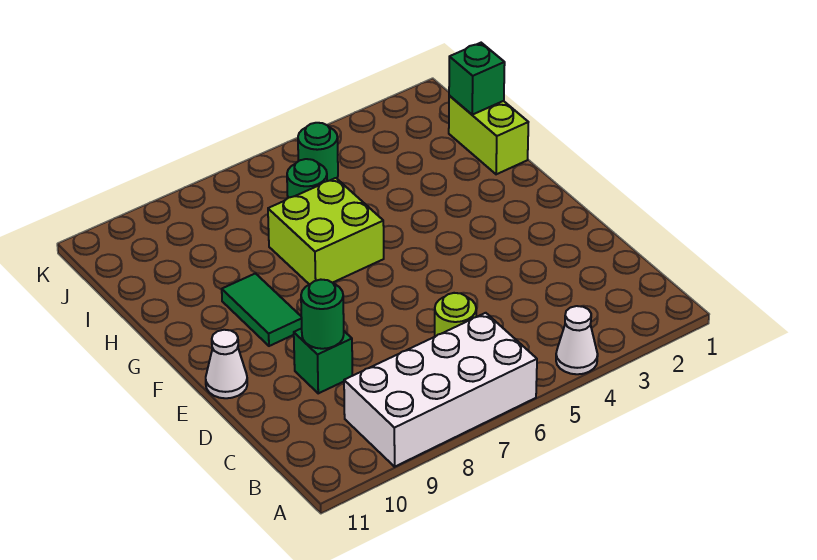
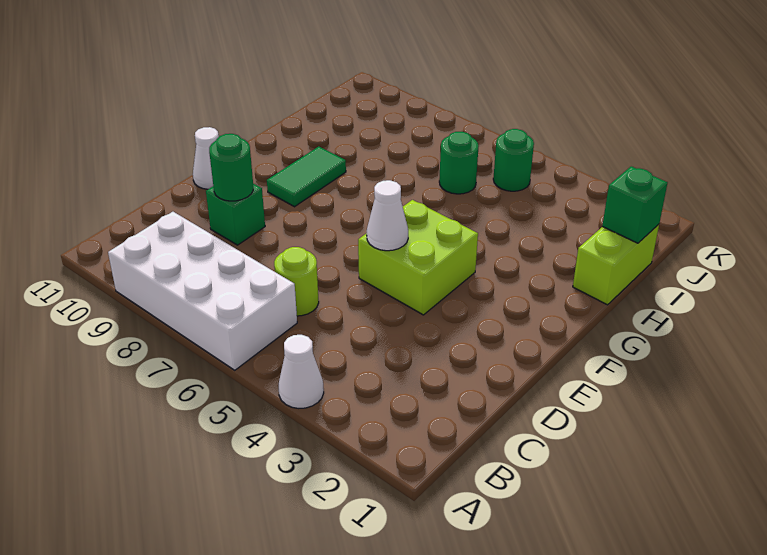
none -> white cone E5 level 2
lime brick G6:H7 level 1 -> lime brick E4:F5 level 1

